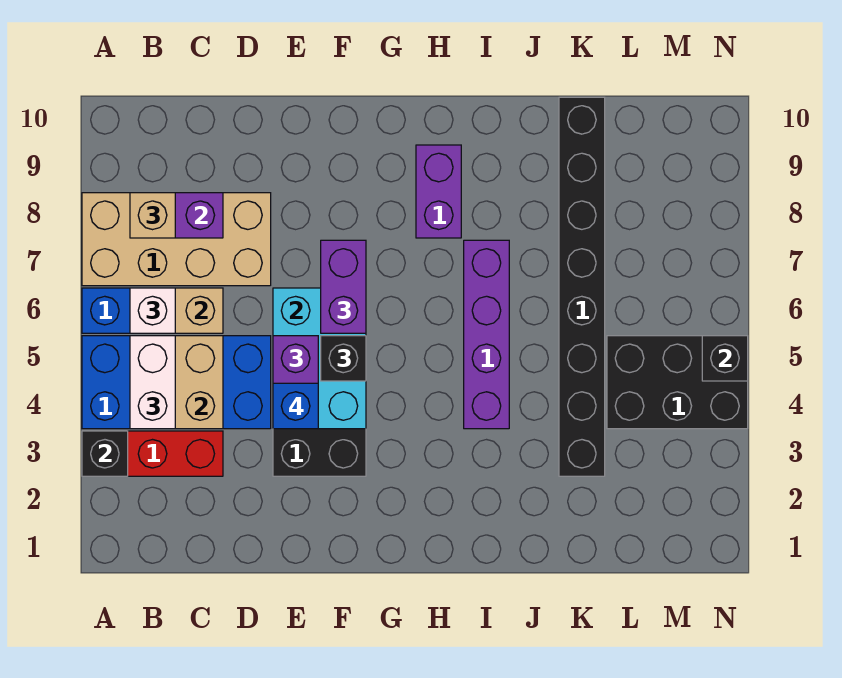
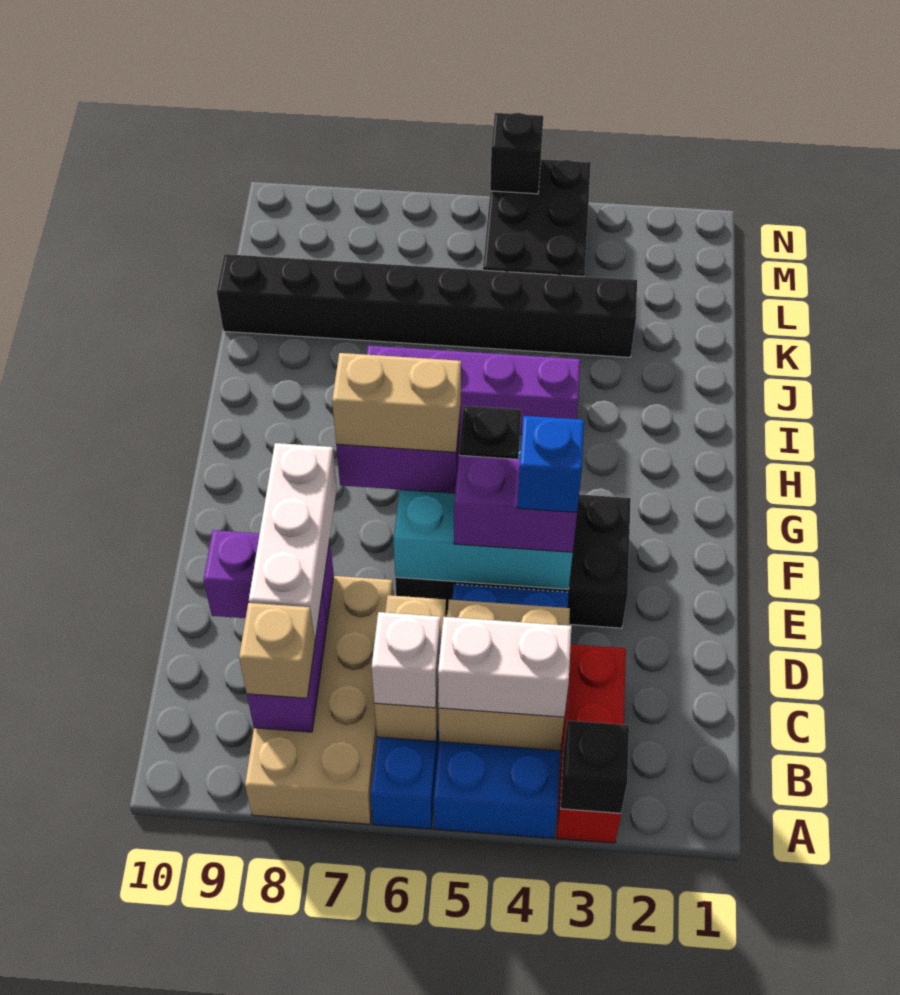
none -> white brick C8:E8 level 3
none -> tan brick F6:F7 level 4
purple brick H8:H9 level 1 -> purple brick D8:D9 level 2

